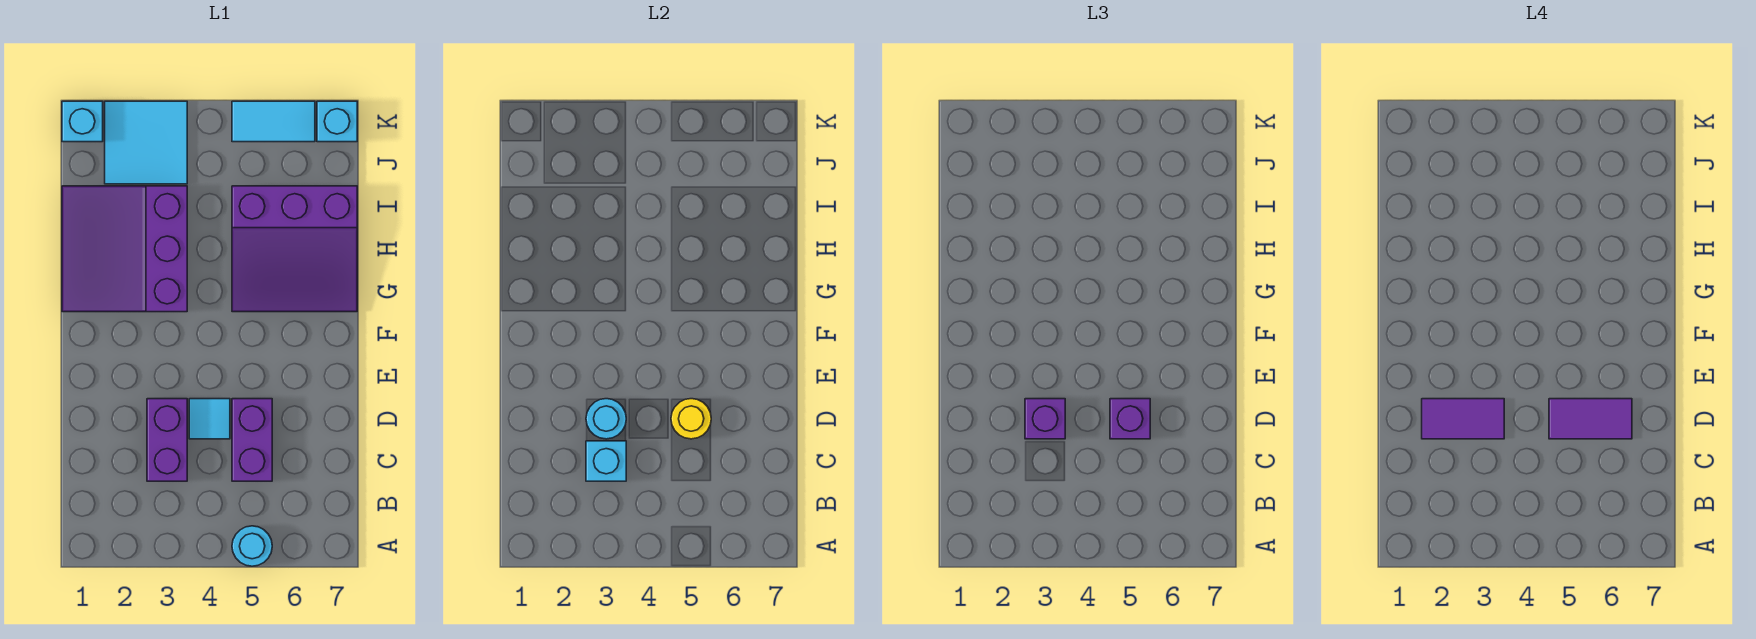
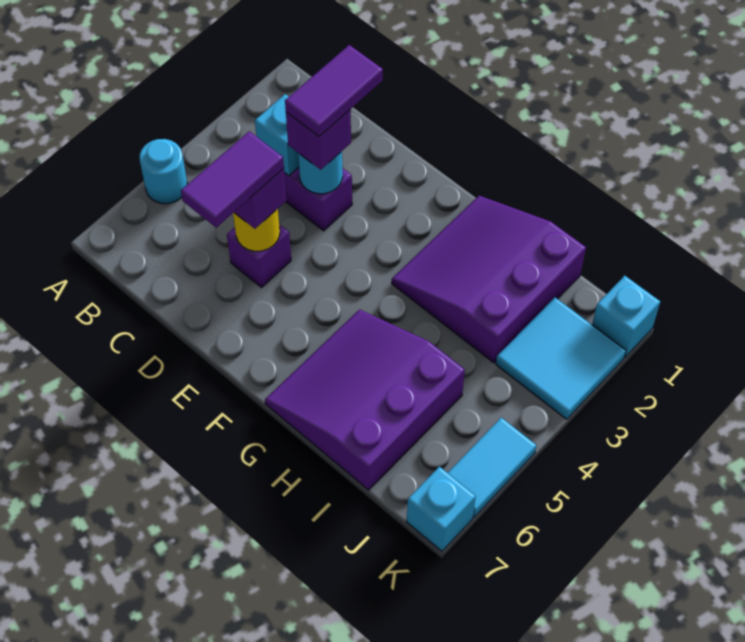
purple brick C5:D5 level 1 -> purple brick D5 level 1
cyan tile D4 level 1 -> none
purple slope G1:I3 level 1 top 3 -> purple slope G1:I3 level 1 top I

